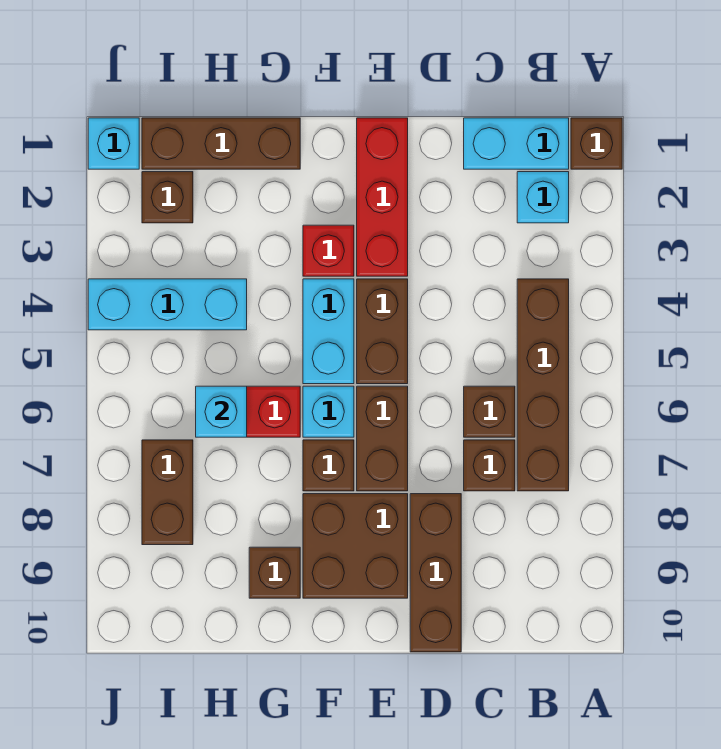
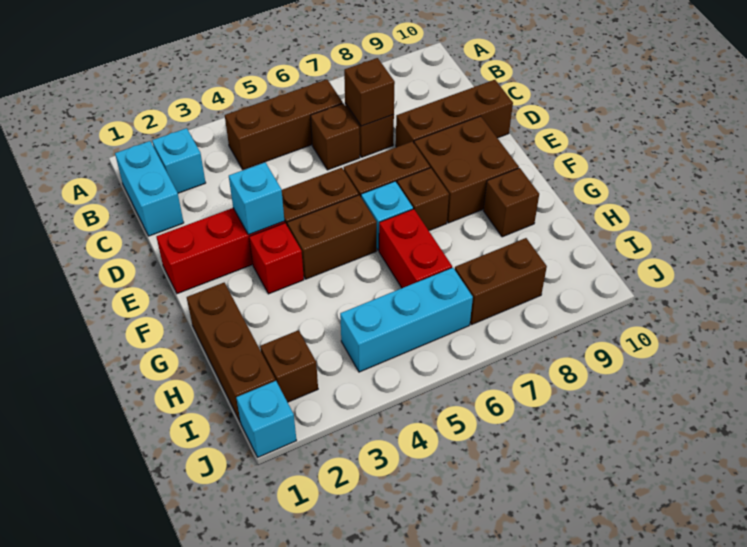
brown brick A1 level 1 -> brown brick C7 level 2
brown brick B4:B7 level 1 -> brown brick B4:B6 level 1
cyan brick F4:F5 level 1 -> brown brick F4:F5 level 1
cyan brick H4:J4 level 1 -> cyan brick I4:I6 level 1
cyan brick H6 level 2 -> cyan brick E3 level 2

